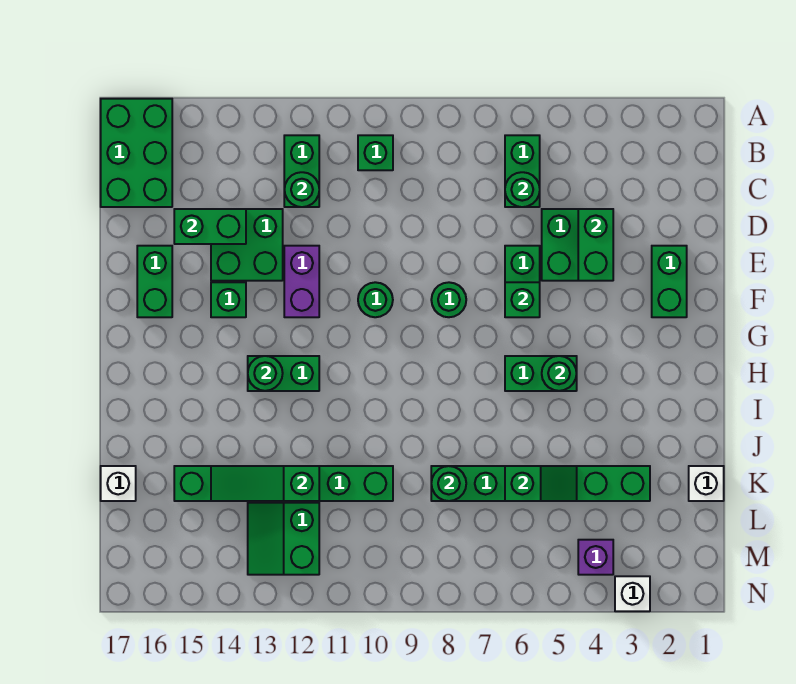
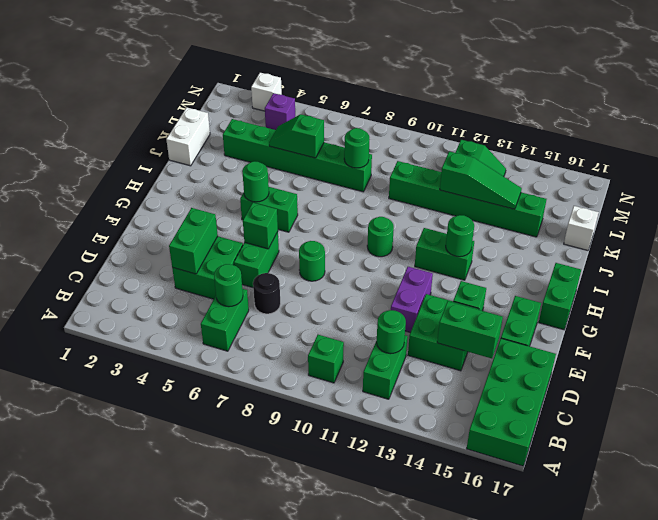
green brick A16:C17 level 1 -> green brick A16:D17 level 1
none -> black round brick D7 level 1
green brick E2:F2 level 1 -> green brick G17:H17 level 1
green round brick F10 level 1 -> green round brick H10 level 1
white brick K1 level 1 -> white brick J1:K1 level 1

